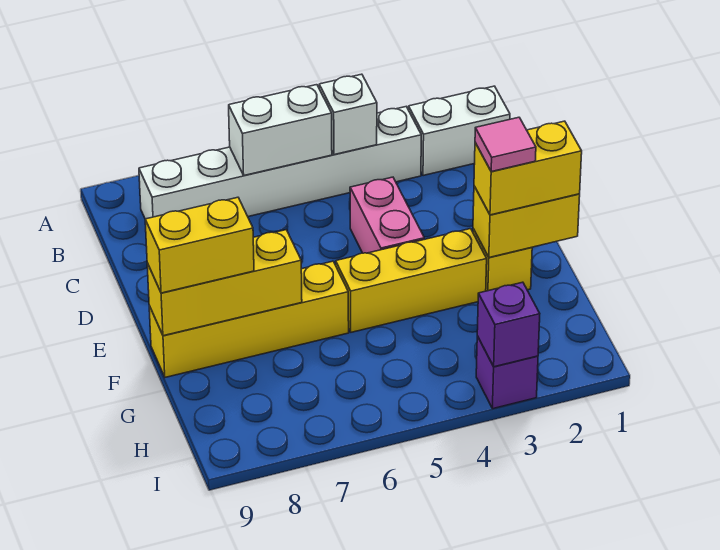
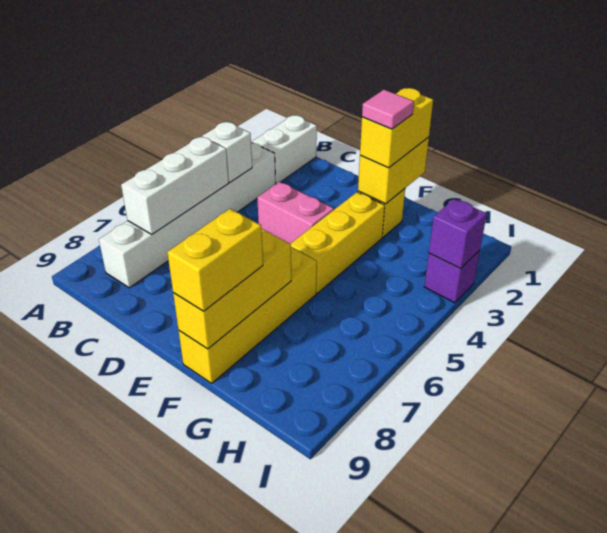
white brick B5:B6 level 2 -> white brick B5:B7 level 2

